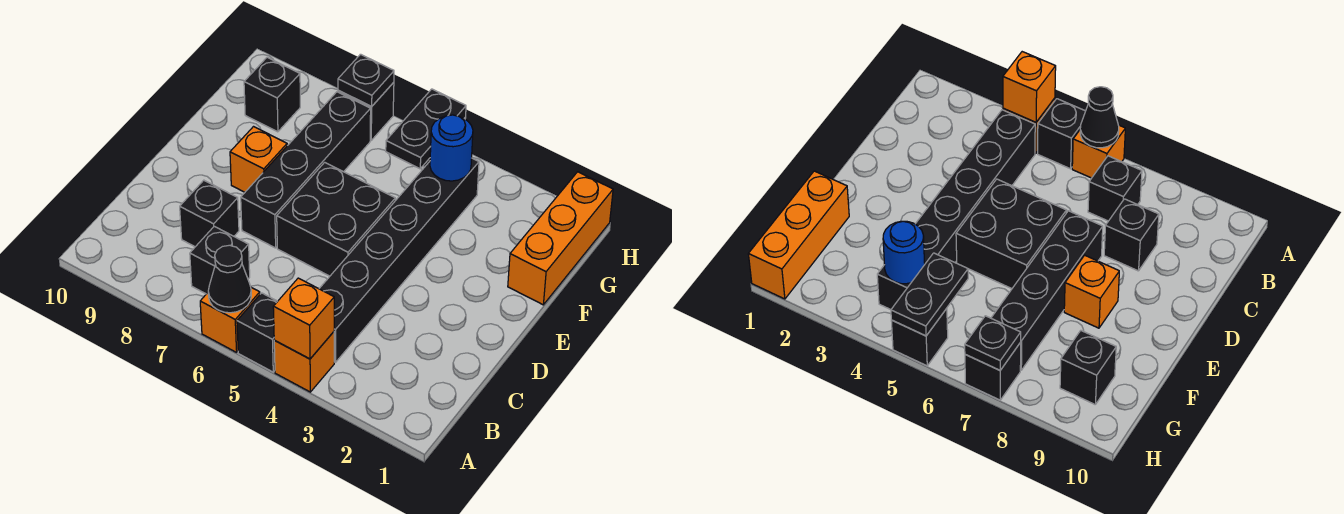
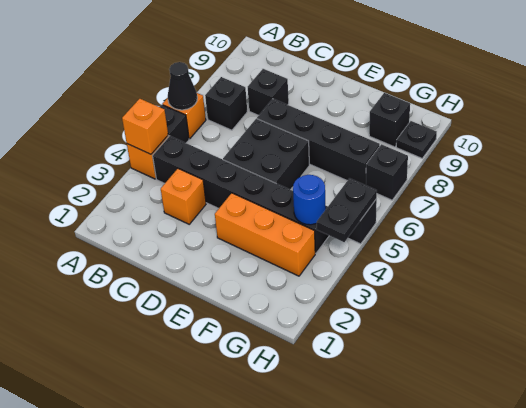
orange brick E8 level 1 -> orange brick C3 level 1
orange brick F1:H1 level 1 -> orange brick E3:G3 level 1
black plate G5:H5 level 2 -> black plate H4:H5 level 2
black plate H7 level 2 -> black plate H9 level 1

